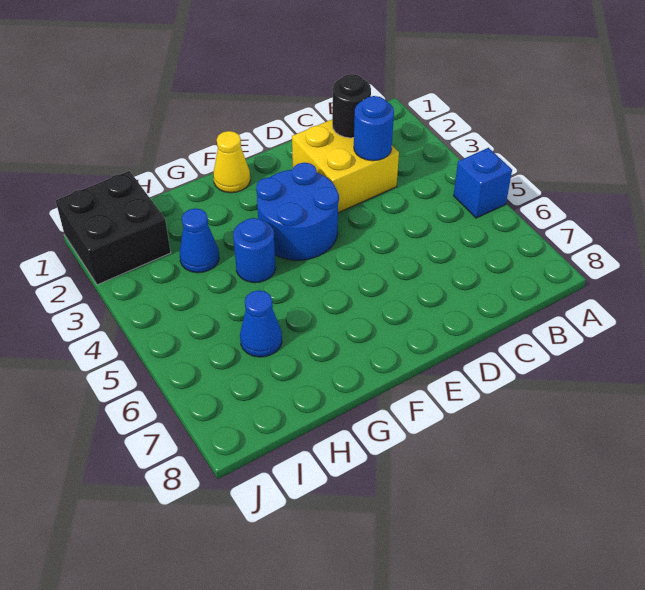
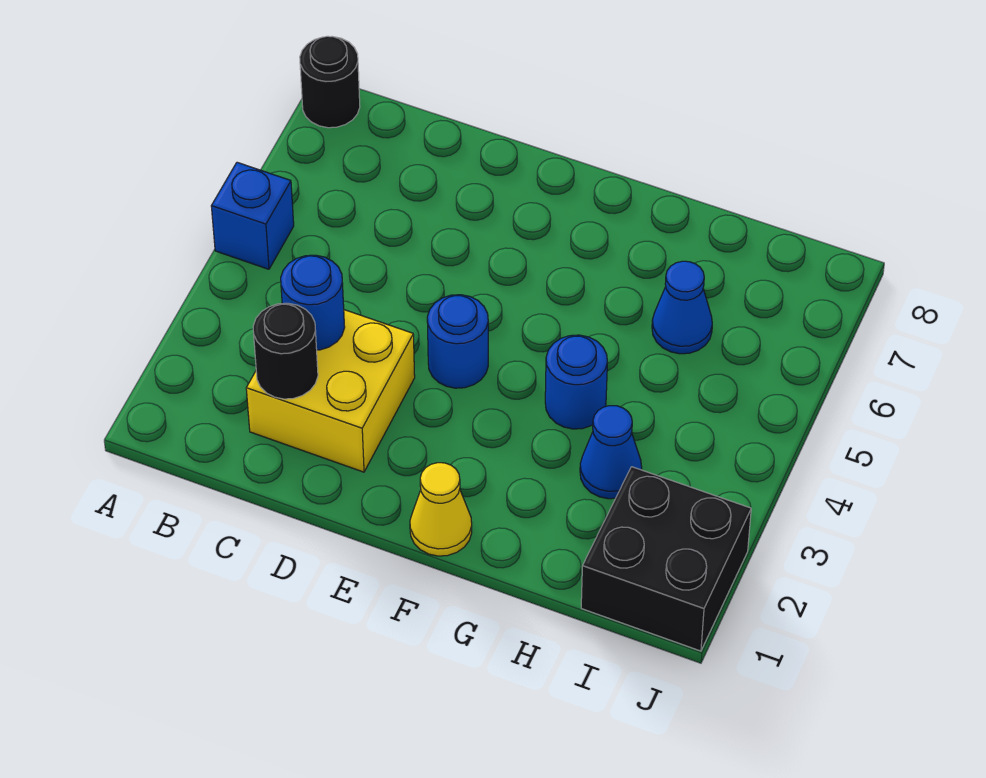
none -> black round brick A8 level 1
blue round brick E3:F4 level 1 -> blue round brick E4 level 1

